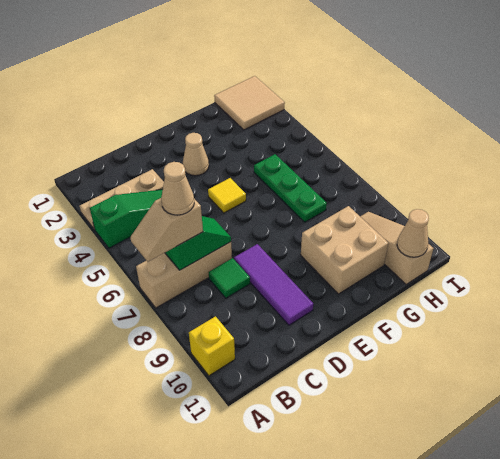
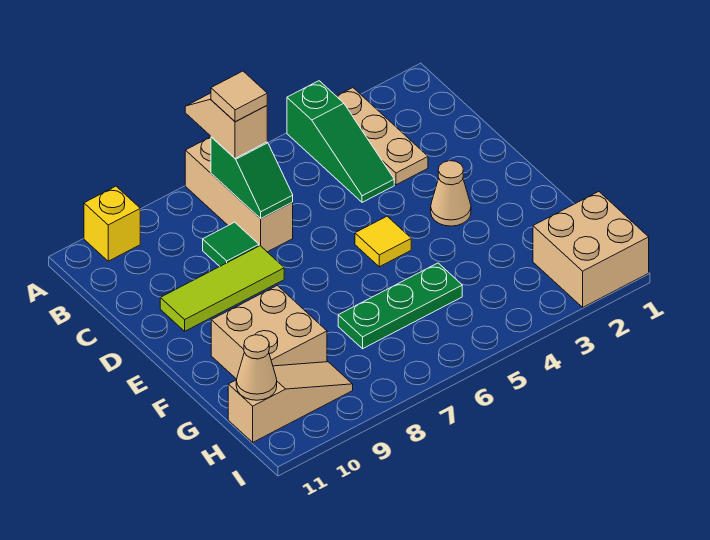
tan cone B7 level 4 -> tan tile B7 level 4
purple tile D8:D10 level 1 -> lime tile D8:D10 level 1
tan tile H1:I2 level 1 -> tan brick H1:I2 level 1

